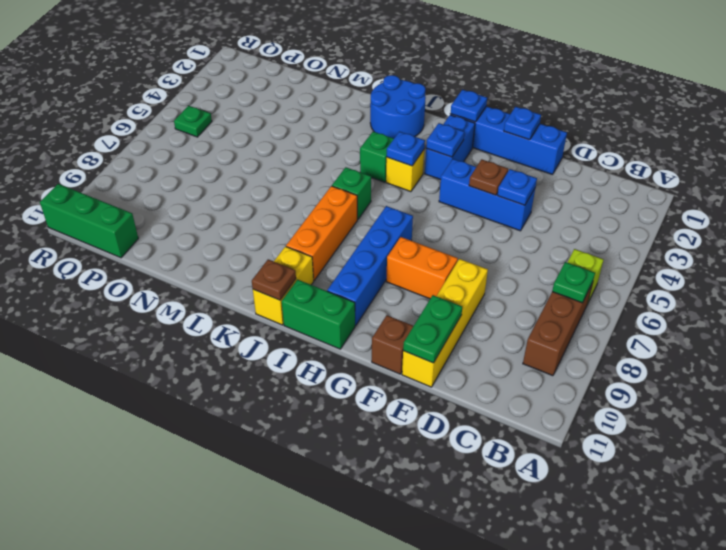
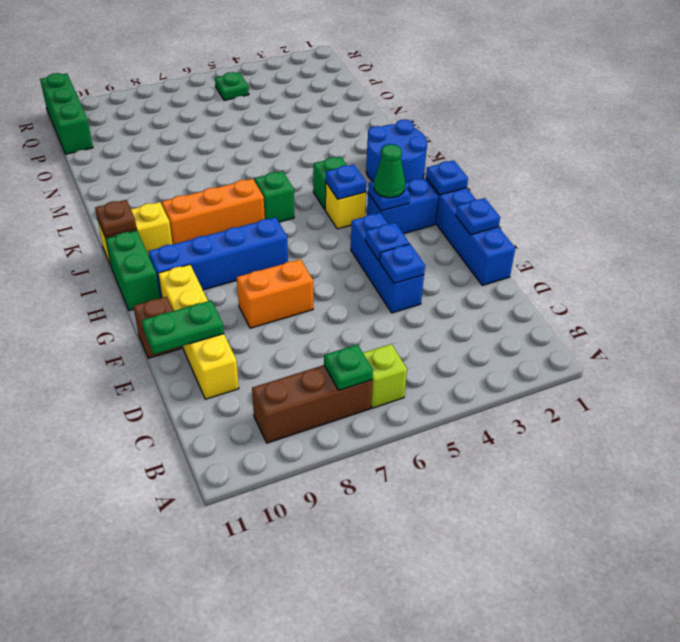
yellow brick E8:E11 level 1 -> yellow brick D10:G10 level 1
brown plate F4 level 2 -> blue plate F4 level 2
orange brick F8:G8 level 1 -> orange brick F7:F8 level 1
none -> green cone H3 level 3

